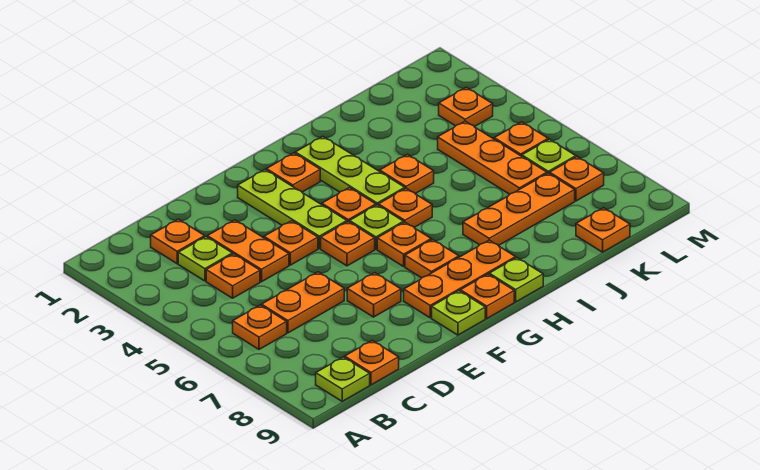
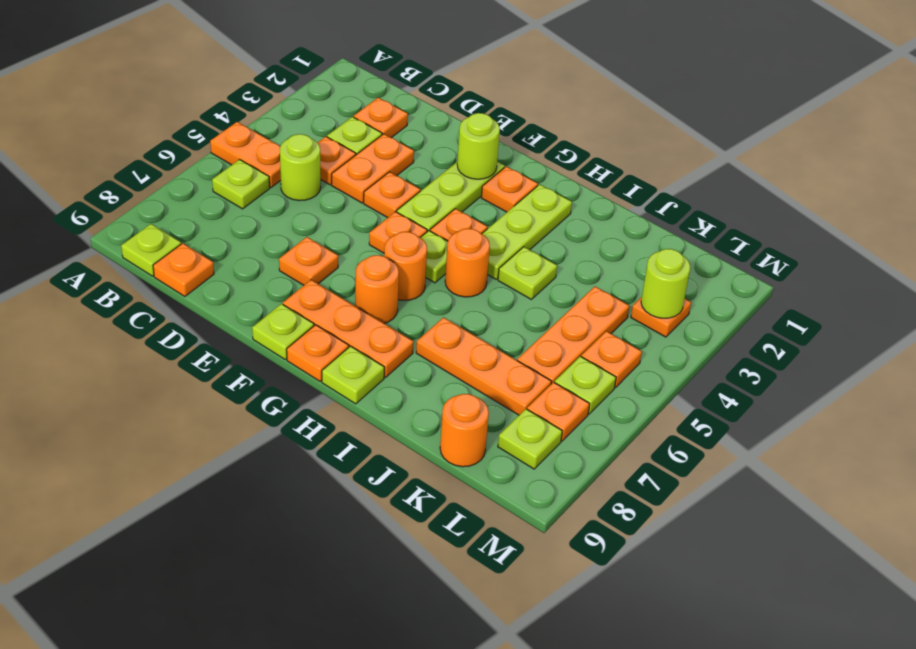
orange plate B6 level 1 -> lime plate B6 level 1
none -> lime round brick C5 level 1
orange plate C6:D6 level 1 -> orange plate A5:B5 level 1
none -> lime round brick F2 level 2
orange plate G6 level 1 -> orange round brick G6 level 1
orange plate G7 level 1 -> orange round brick G7 level 1
orange plate H5 level 1 -> orange round brick H5 level 1
orange plate I4 level 1 -> lime plate I4 level 1
orange plate K9 level 1 -> orange round brick K9 level 1
none -> lime round brick L3 level 2
none -> lime plate L8 level 1

